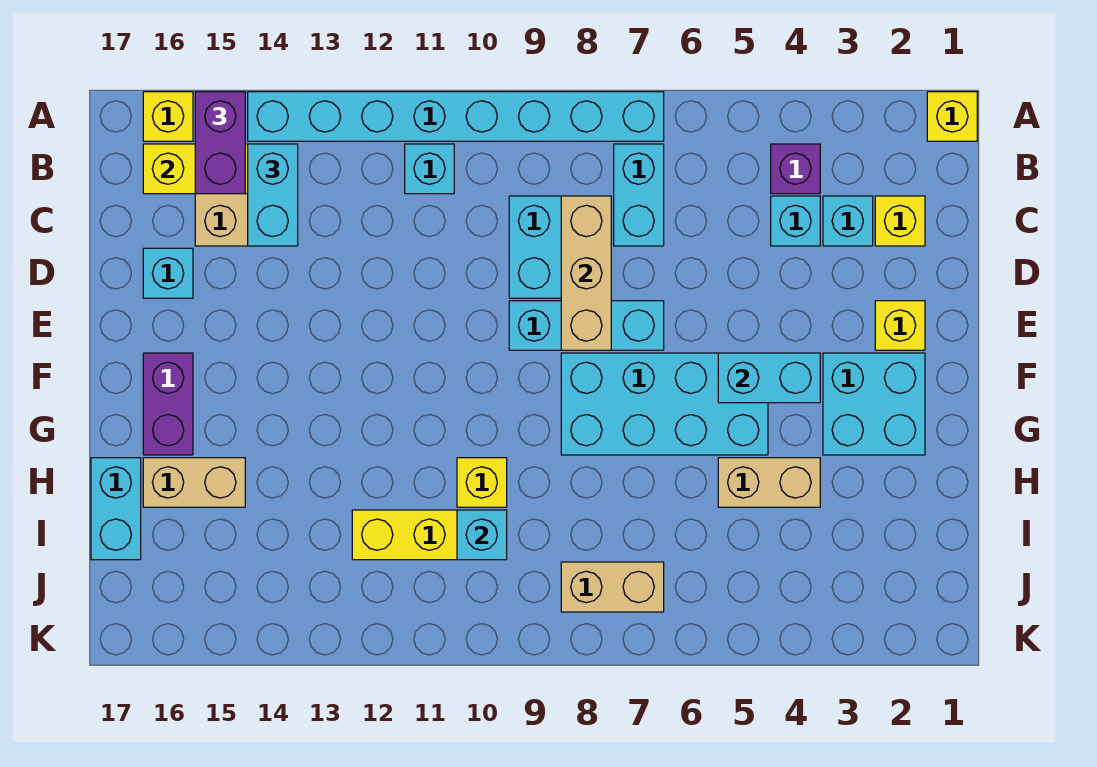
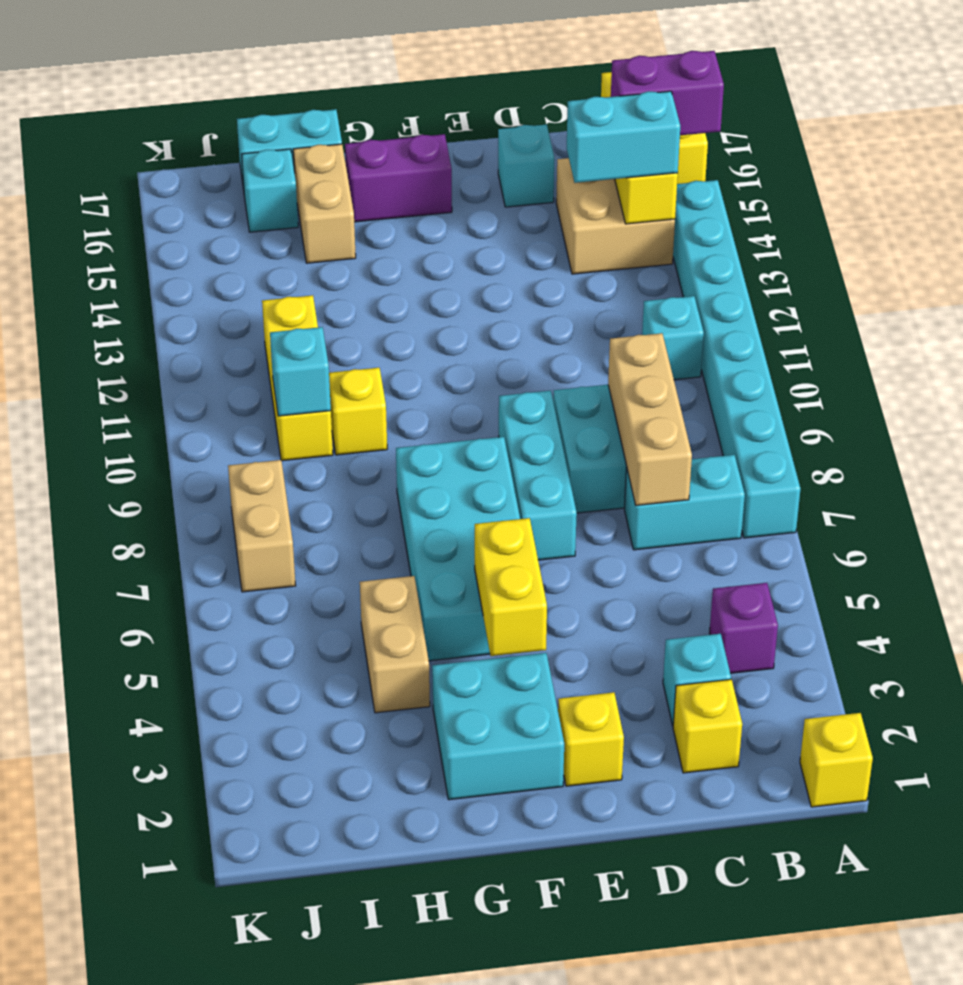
cyan brick C4 level 1 -> cyan brick I16 level 1
tan brick C8:E8 level 2 -> tan brick C7:C9 level 2
cyan brick F4:F5 level 2 -> yellow brick F4:F5 level 2

